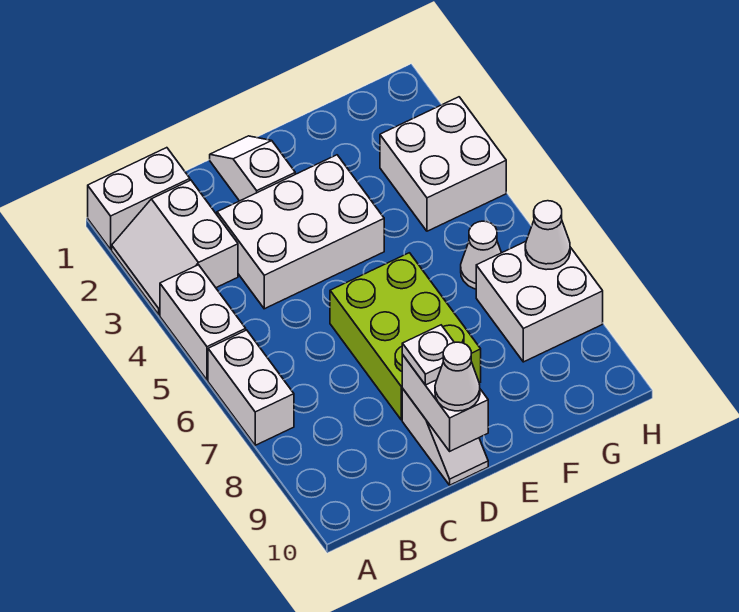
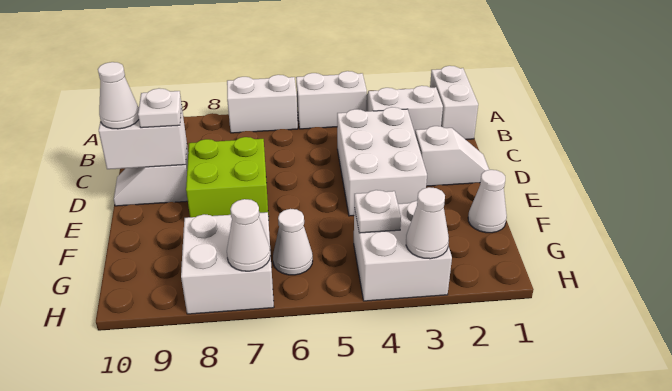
lime brick D6:E8 level 1 -> lime brick D7:E8 level 1
none -> white cone F1 level 1
none -> white plate G4 level 2
none -> white cone H3 level 2

